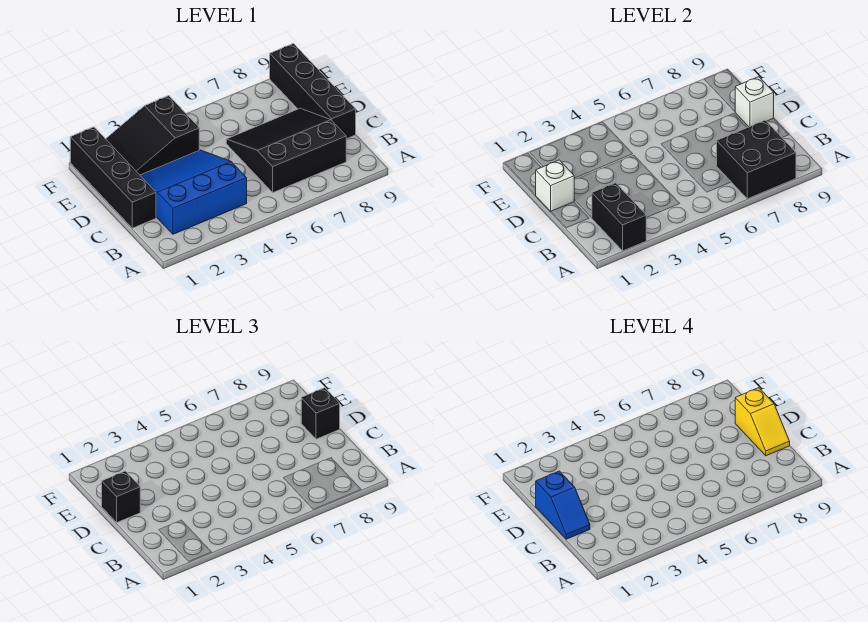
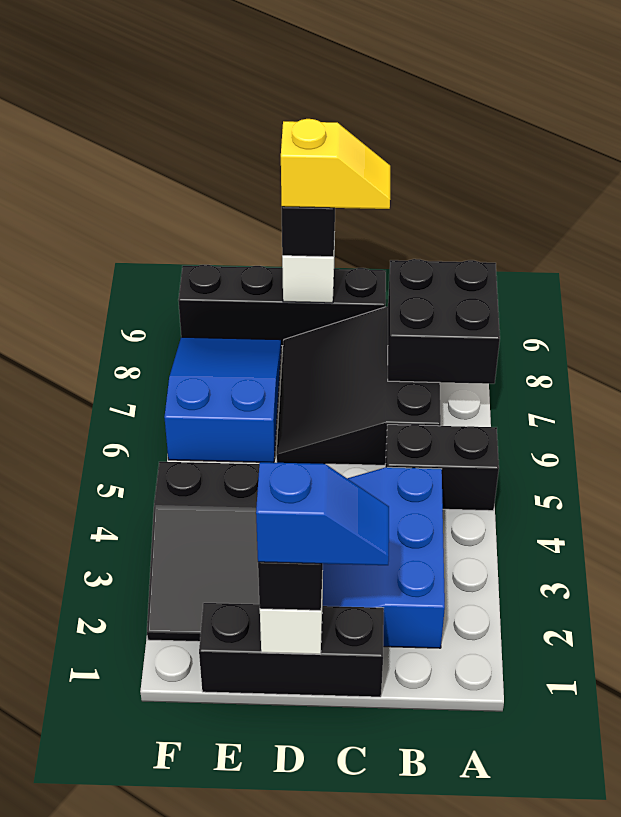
black brick A2:B2 level 2 -> black brick A5:B5 level 1
black brick C1:F1 level 1 -> black brick C1:E1 level 1
none -> blue slope E6:F8 level 1 top 6

